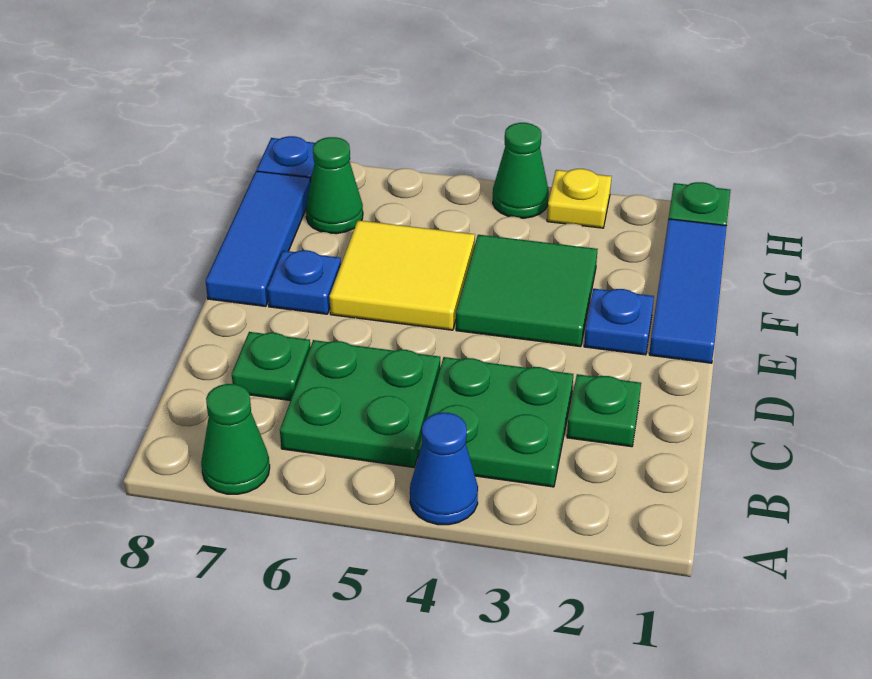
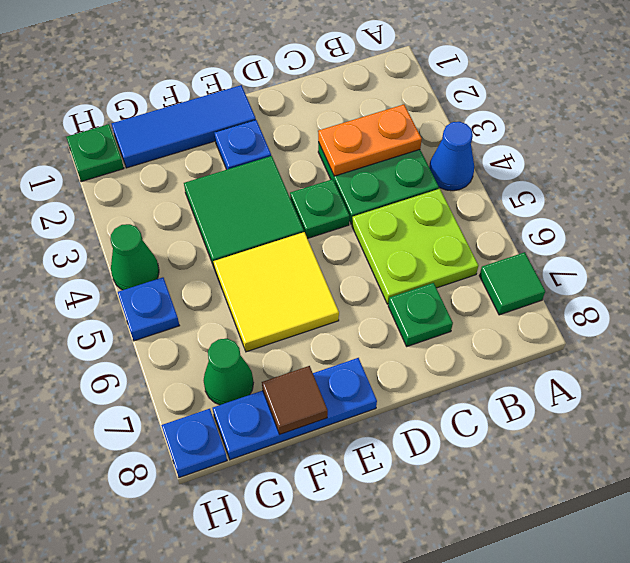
green cone A7 level 1 -> green tile A7 level 1
none -> orange plate B3:C3 level 2
green plate B5:C6 level 1 -> lime plate B5:C6 level 1
green plate C2 level 1 -> green plate D4 level 1
blue plate E7 level 1 -> blue plate H5 level 1
blue tile E8:G8 level 1 -> blue plate E8:G8 level 1
none -> brown tile F8 level 2
yellow plate H3 level 1 -> none

